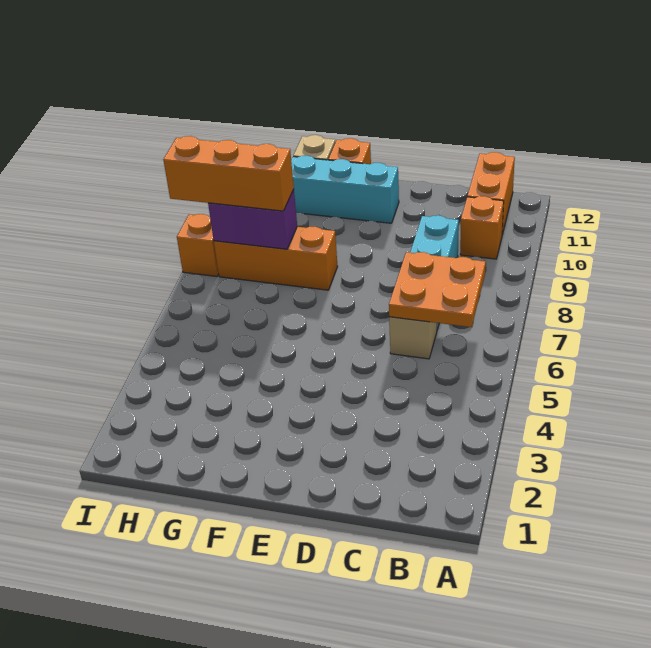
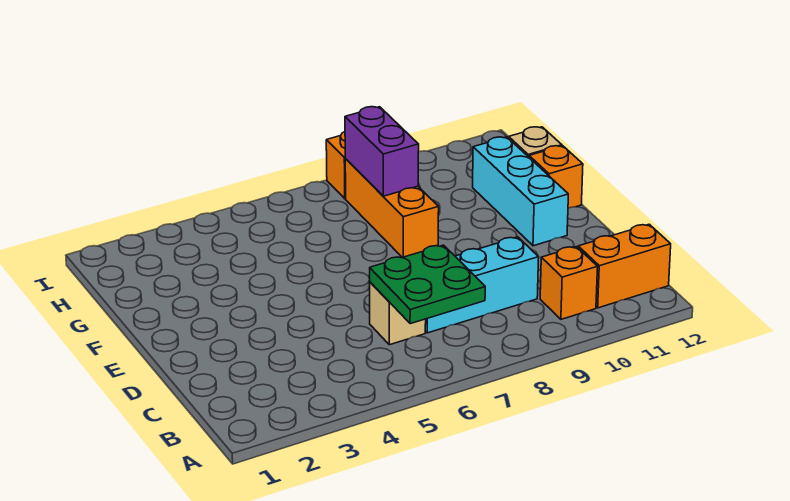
orange plate B6:C7 level 2 -> green plate B6:C7 level 2
orange brick G8:I8 level 3 -> none

